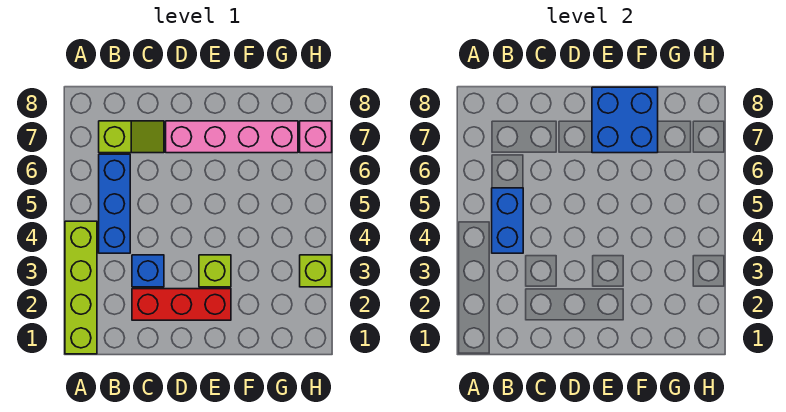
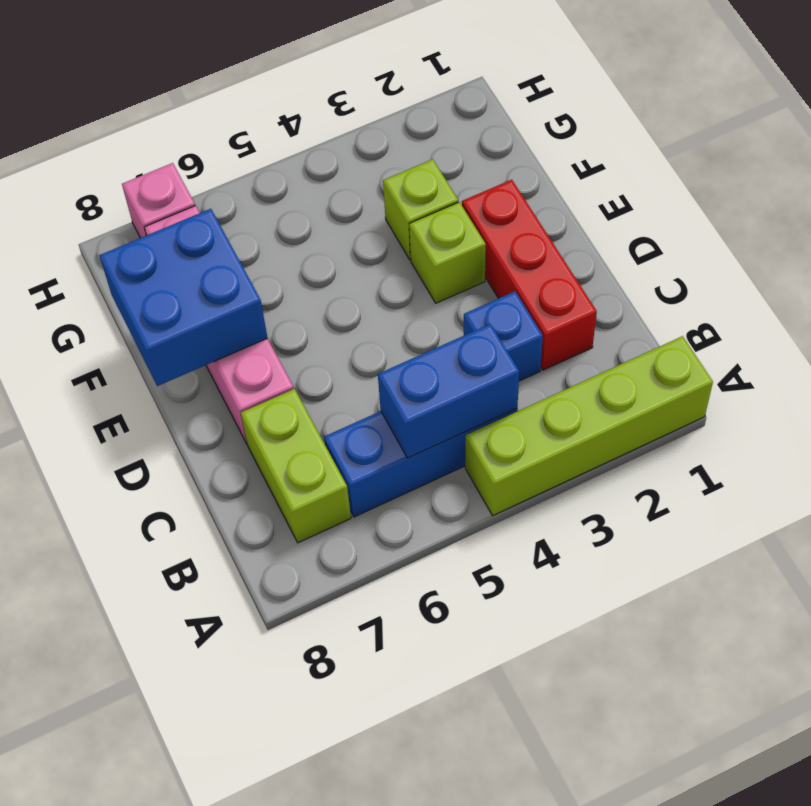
lime slope B7:C7 level 1 top B -> lime brick B7:C7 level 1
lime brick H3 level 1 -> lime brick F3 level 1

